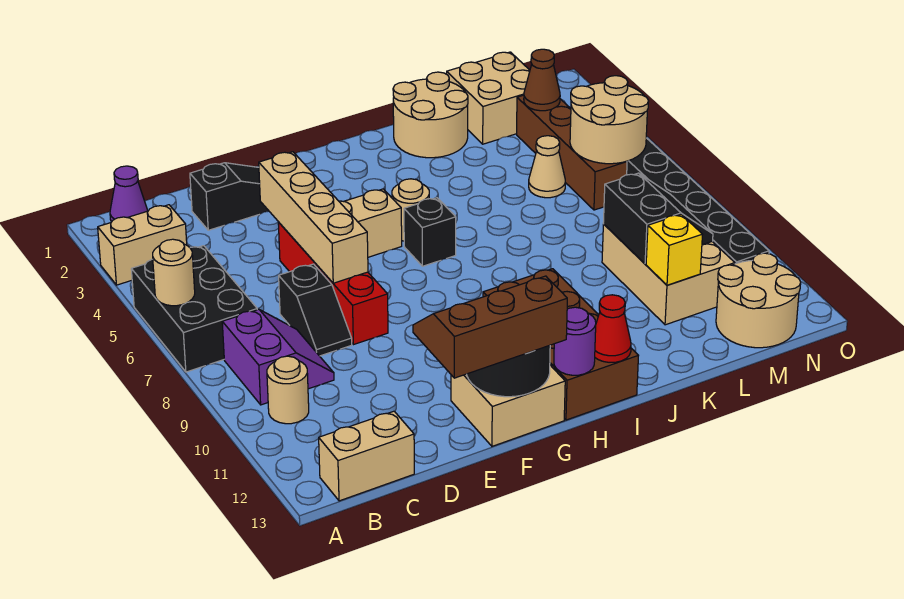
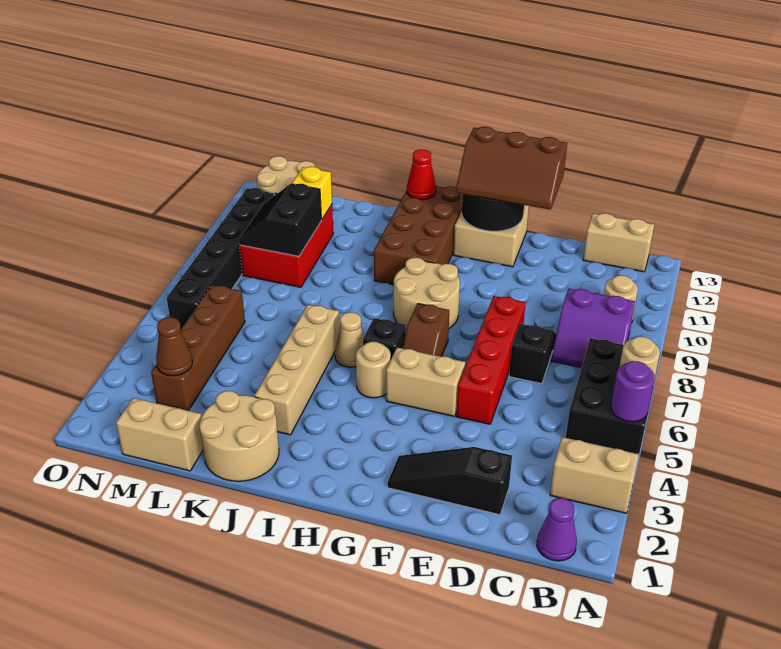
purple slope B8:C9 level 1 top B -> purple slope B8:C9 level 1 top 9
tan brick E4:E7 level 2 -> tan brick J3:J6 level 1
none -> brown slope G6:G7 level 1 top 7
purple round brick H13 level 2 -> purple round brick A5 level 2
tan brick L1:M2 level 1 -> tan brick L1:M1 level 1
tan cone L5 level 1 -> tan cone I6 level 1
tan brick L9:M11 level 1 -> red brick L9:M11 level 1
tan round brick M5:N6 level 2 -> tan round brick G8:H9 level 1

